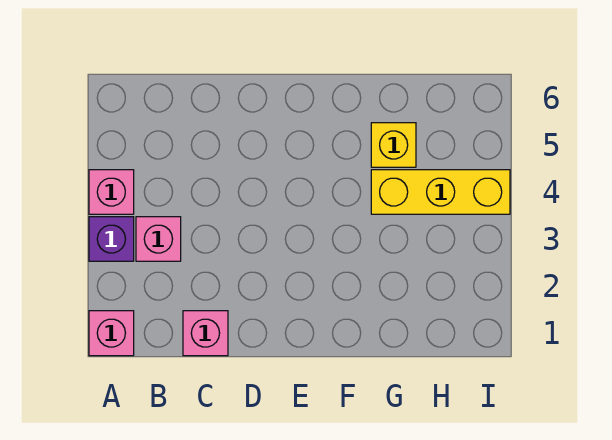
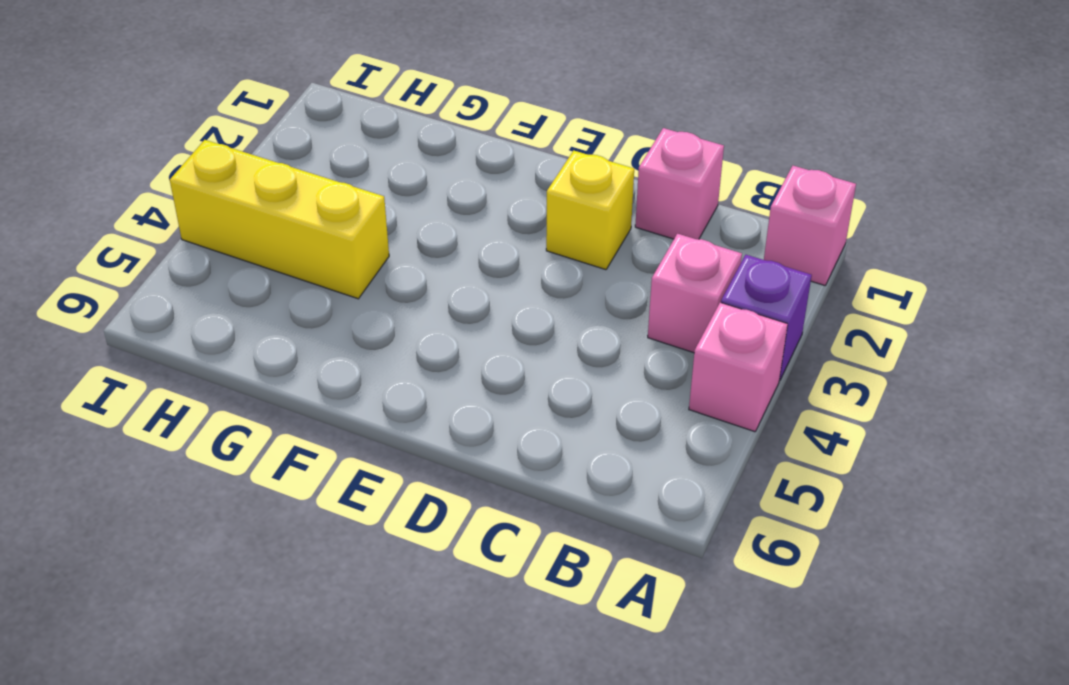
yellow brick G5 level 1 -> yellow brick D2 level 1

